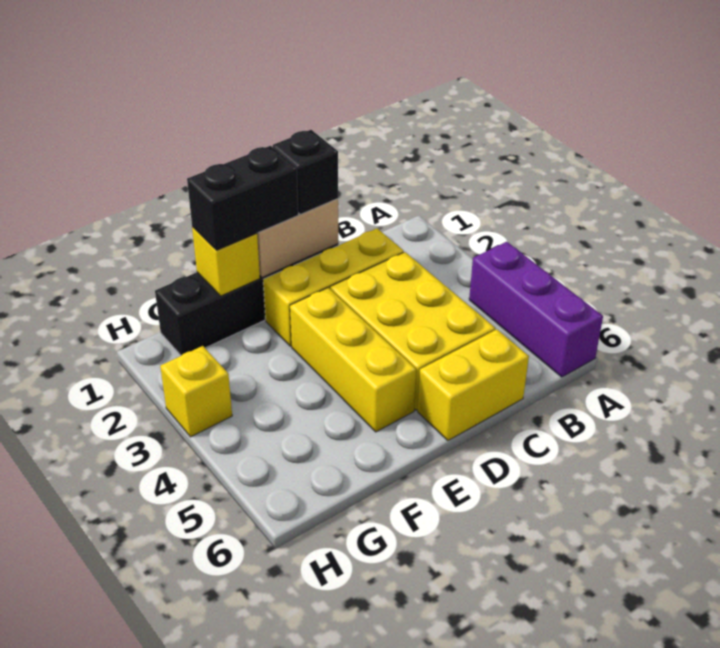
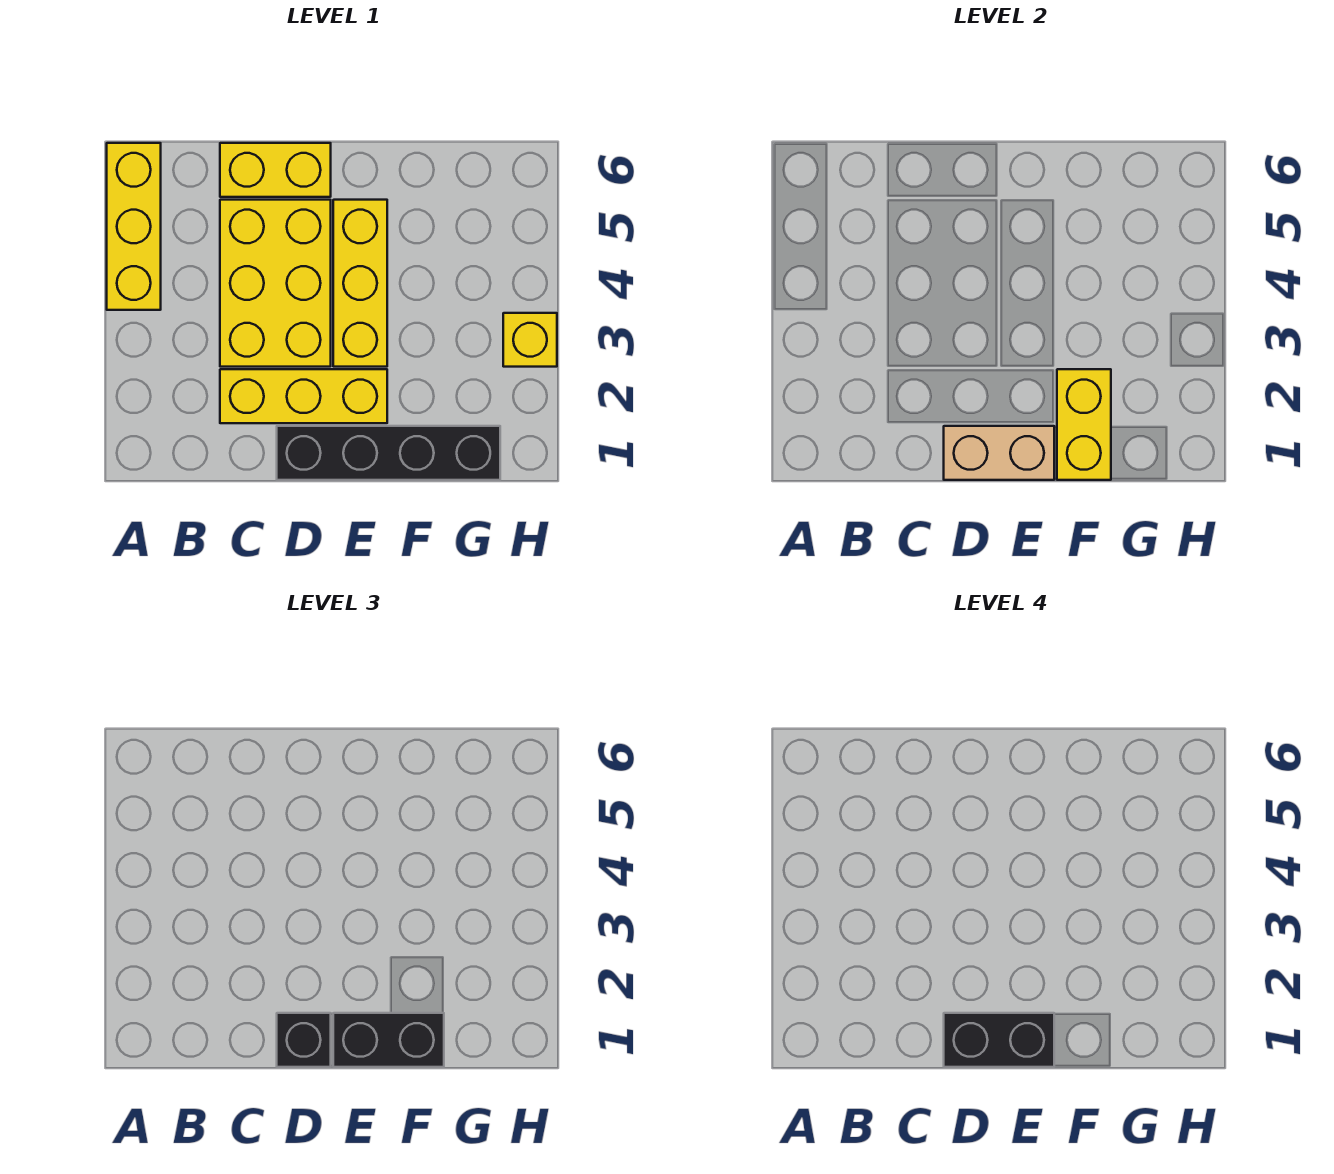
purple brick A4:A6 level 1 -> yellow brick A4:A6 level 1
none -> black brick D1:E1 level 4
yellow brick F1 level 2 -> yellow brick F1:F2 level 2

